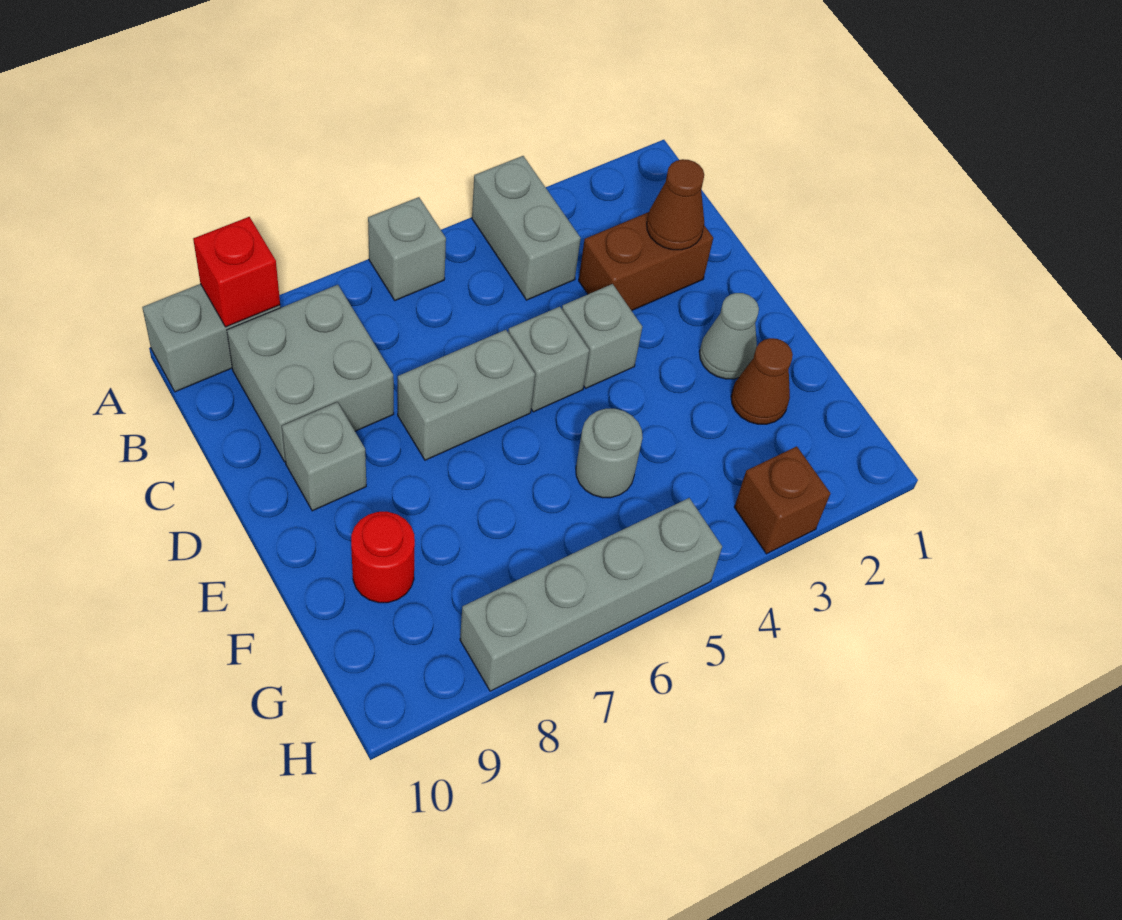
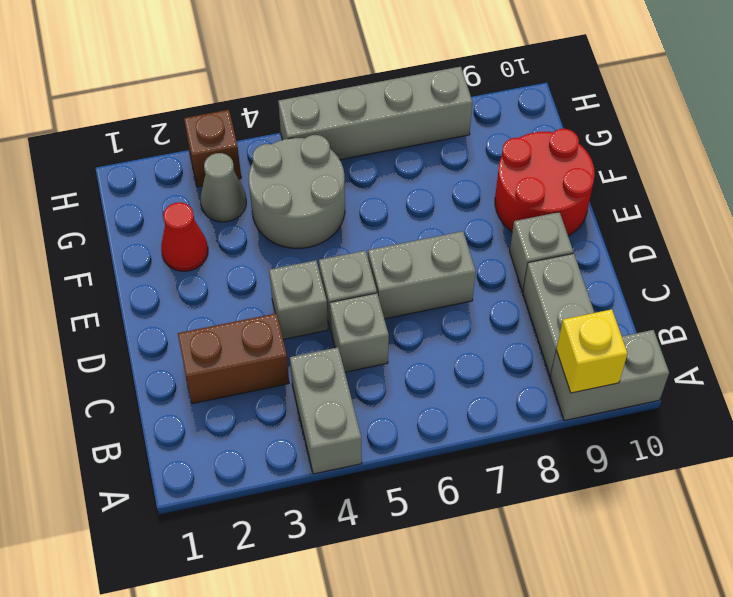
grey brick A6 level 1 -> grey brick C5 level 1
red brick A9 level 2 -> yellow brick A9 level 2
grey brick B8:C9 level 1 -> grey brick B9:C9 level 1
brown cone C2 level 2 -> none
grey cone E2 level 1 -> grey cone G3 level 1
brown cone F2 level 1 -> red cone F2 level 1
grey round brick F5 level 1 -> grey round brick F4:G5 level 1
red round brick F9 level 1 -> red round brick E9:F10 level 1

